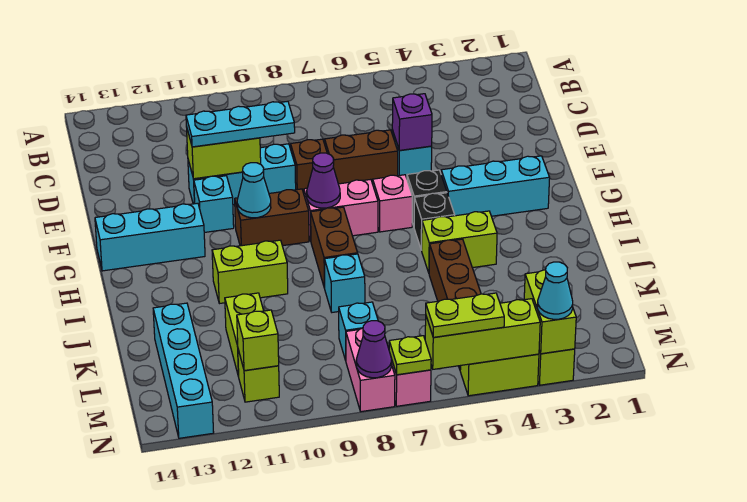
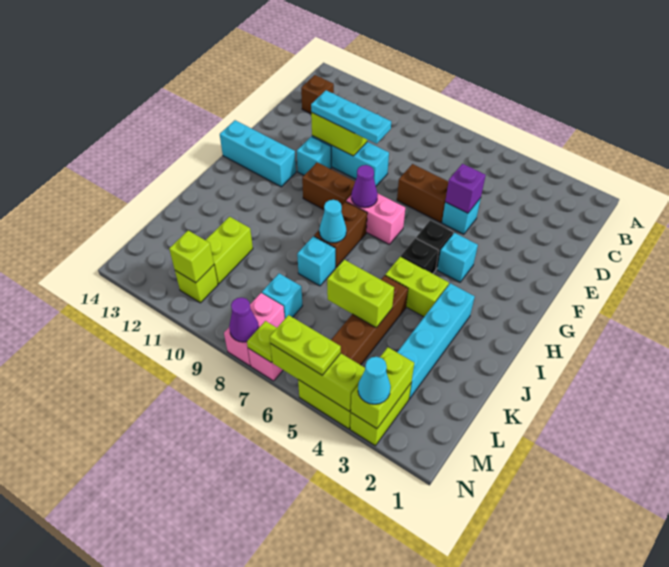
brown brick E8 level 1 -> brown brick C13 level 1
cyan brick G2:G4 level 1 -> cyan brick G4 level 1
pink brick G6 level 1 -> none
cyan cone G10 level 2 -> cyan cone I8 level 2
lime brick I10:I11 level 1 -> lime brick K5:K6 level 2
cyan brick K13:N13 level 1 -> cyan brick I3:L3 level 1

